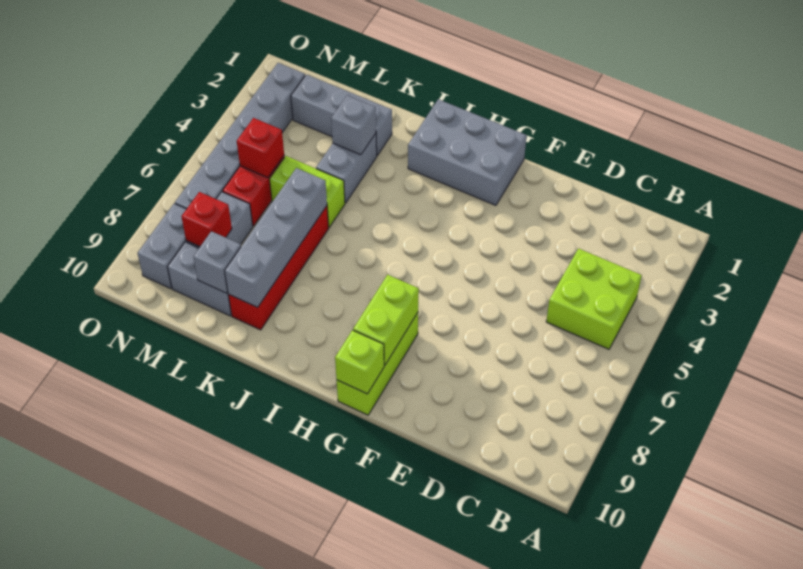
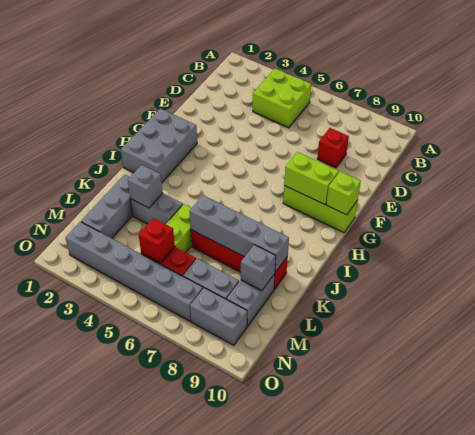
red brick M8 level 2 -> red brick D8 level 1

